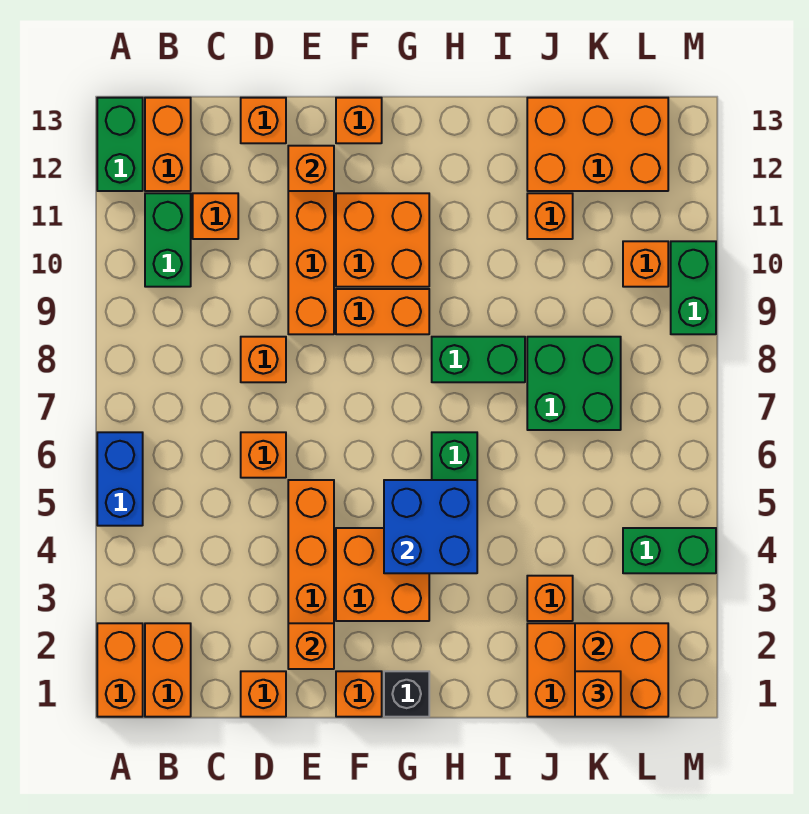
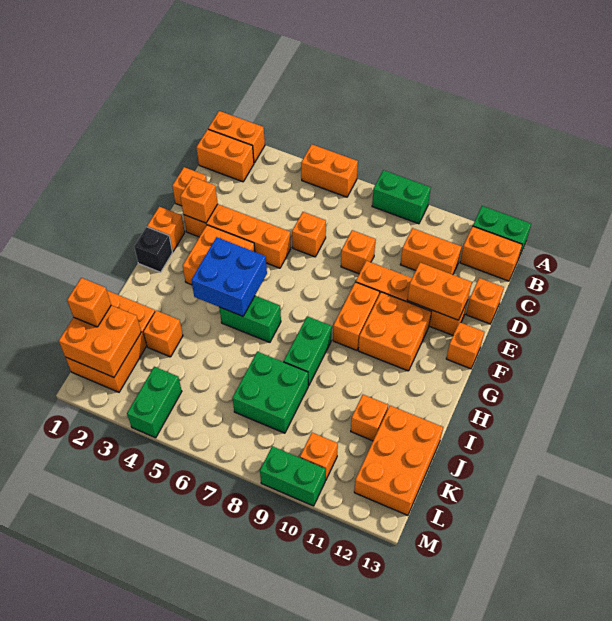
blue brick A5:A6 level 1 -> orange brick A5:A6 level 1
green brick B10:B11 level 1 -> green brick A8:A9 level 1
orange brick C11 level 1 -> orange brick C10:C11 level 1
orange brick E12 level 2 -> orange brick E11:E12 level 2

